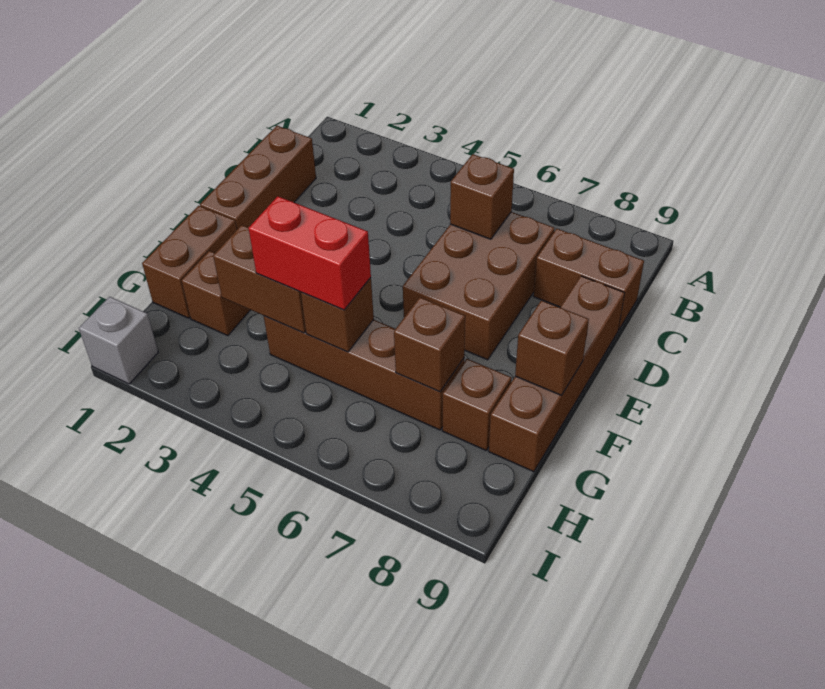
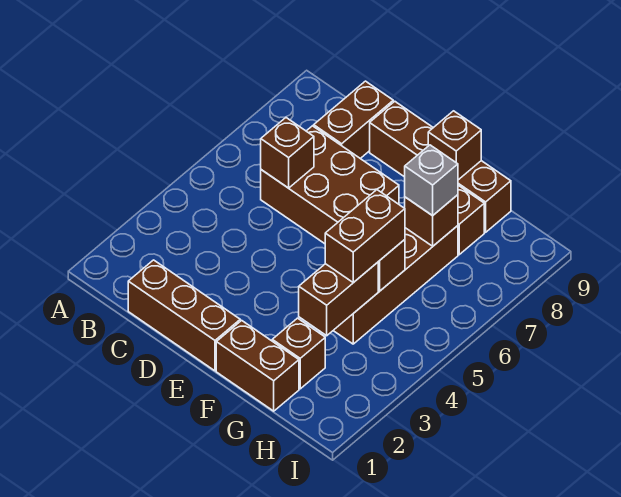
red brick G4:G5 level 3 -> brown brick G4:G5 level 3
grey brick I1 level 1 -> grey brick G7 level 3

